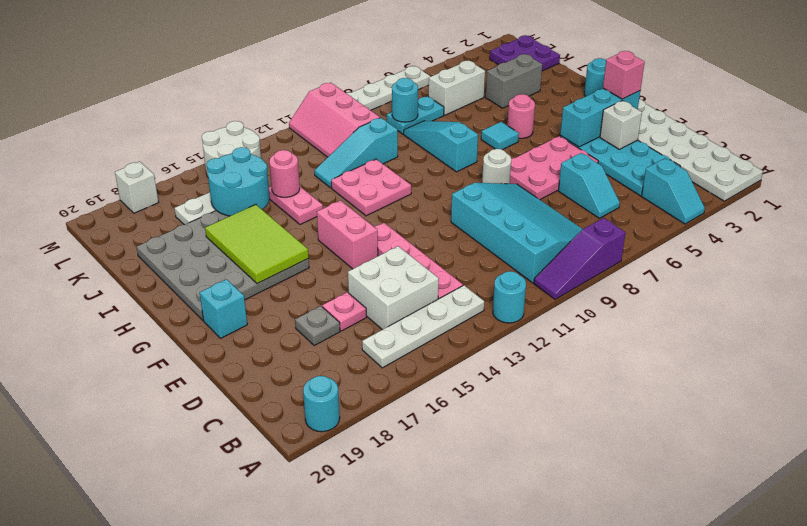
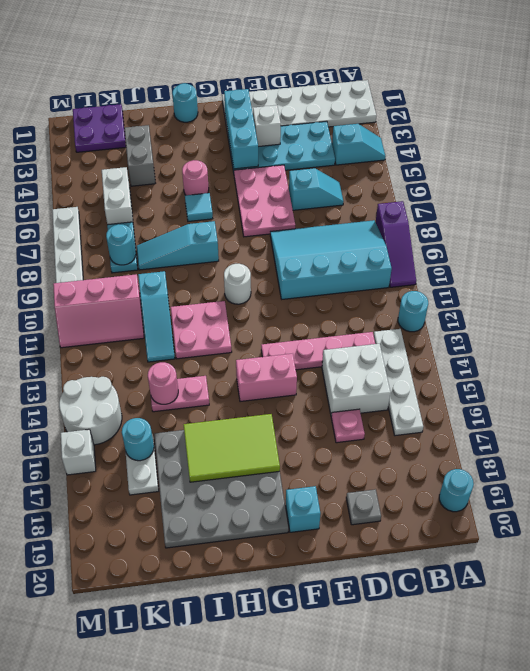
grey plate D17 level 1 -> grey plate D19 level 1
pink brick F2 level 3 -> none
white round brick F8 level 1 -> white round brick G10 level 1
cyan round brick J15:K16 level 2 -> cyan round brick K16 level 2
white brick M18 level 1 -> white brick M16 level 1

